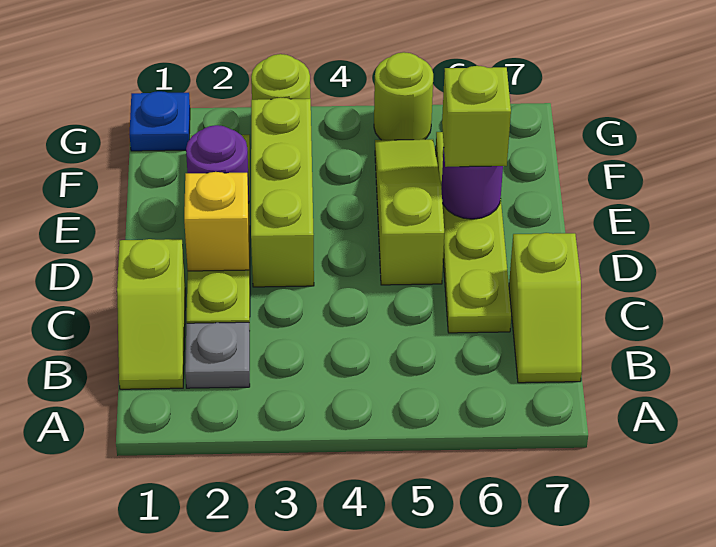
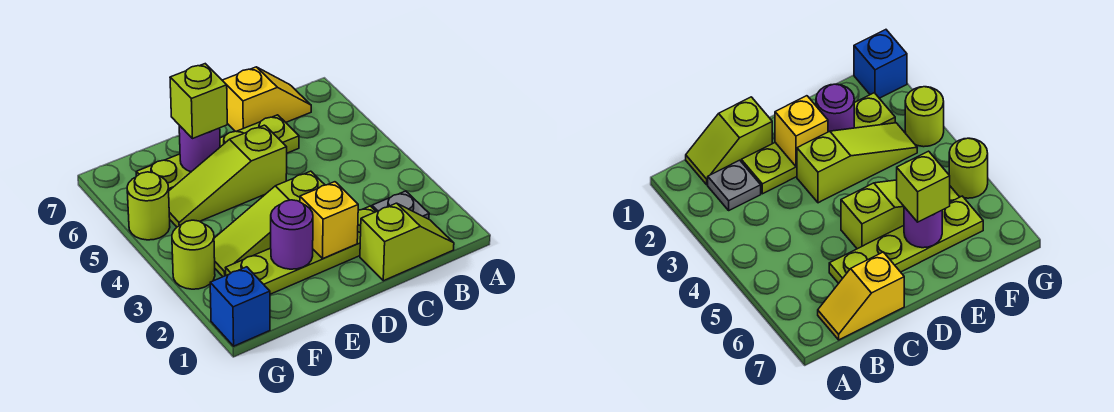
lime slope B7:C7 level 1 top C -> yellow slope B7:C7 level 1 top C
lime brick D3:F3 level 1 -> lime slope D3:F3 level 1 top D
blue plate G1 level 1 -> blue brick G1 level 1

